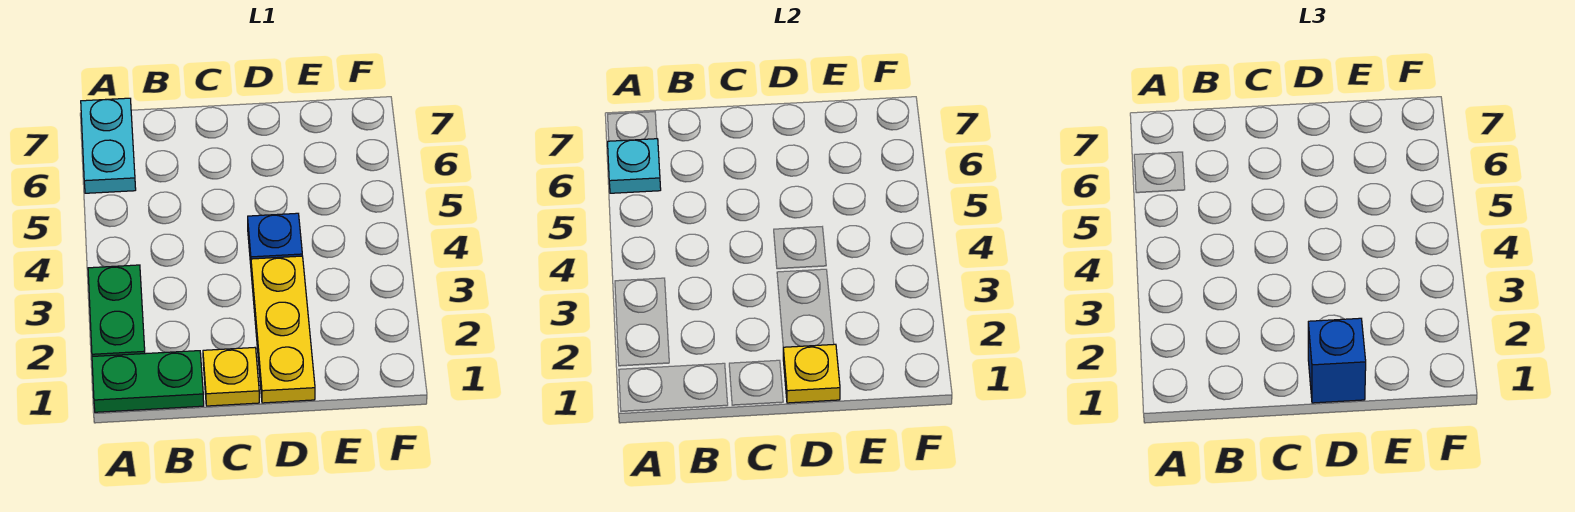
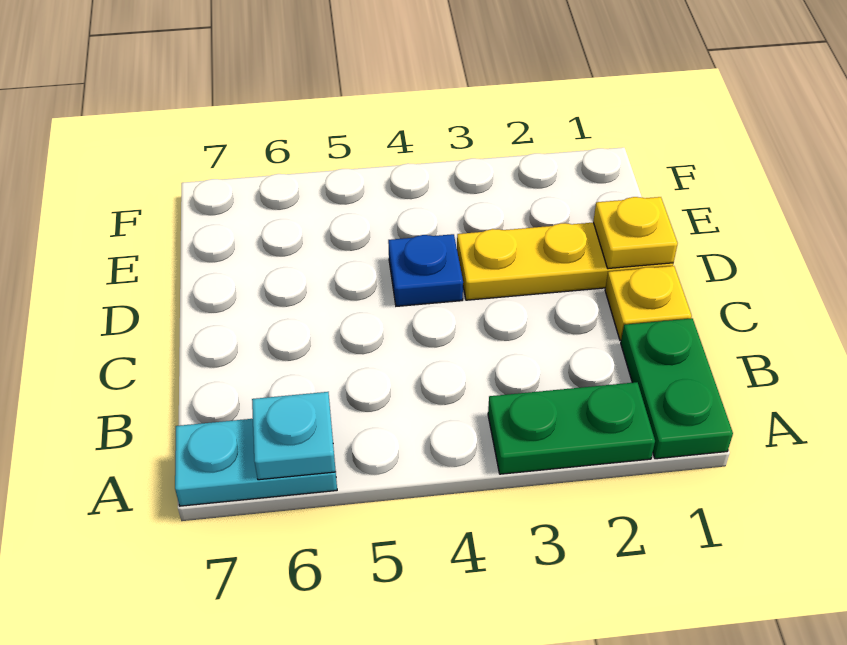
blue brick D1 level 3 -> none

